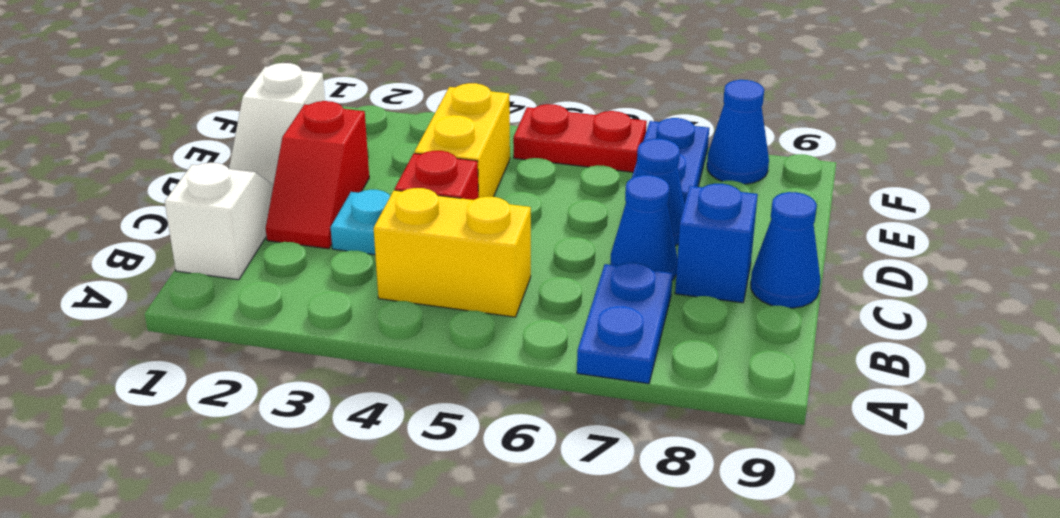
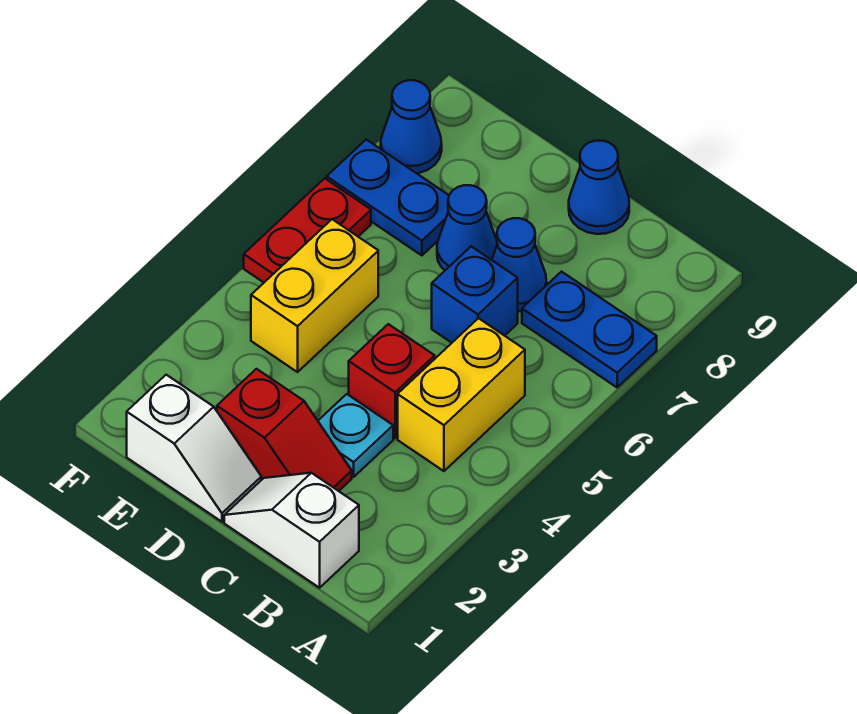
blue brick C8 level 1 -> blue brick C6 level 1
yellow brick D4:E4 level 1 -> yellow brick E4:E5 level 1

